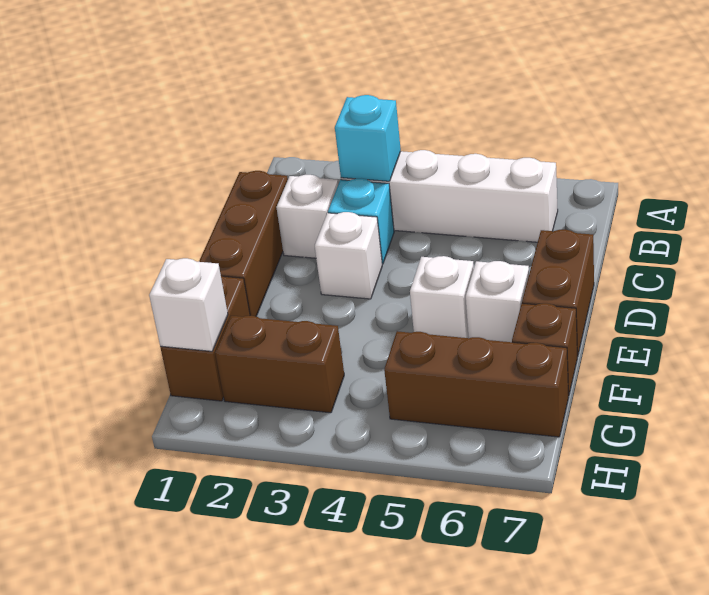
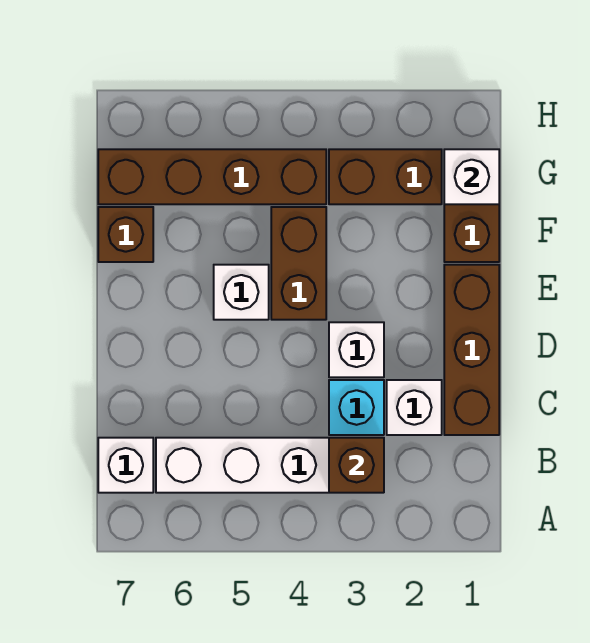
cyan brick B3 level 2 -> brown brick B3 level 2
brown brick D7:E7 level 1 -> brown brick E4:F4 level 1
white brick E6 level 1 -> white brick B7 level 1
brown brick G5:G7 level 1 -> brown brick G4:G7 level 1

